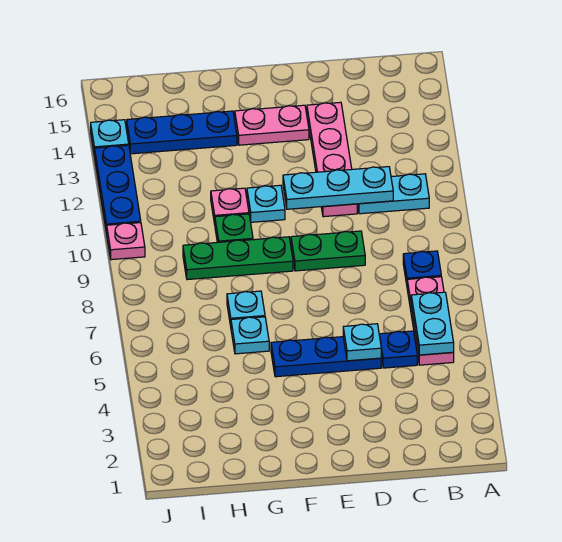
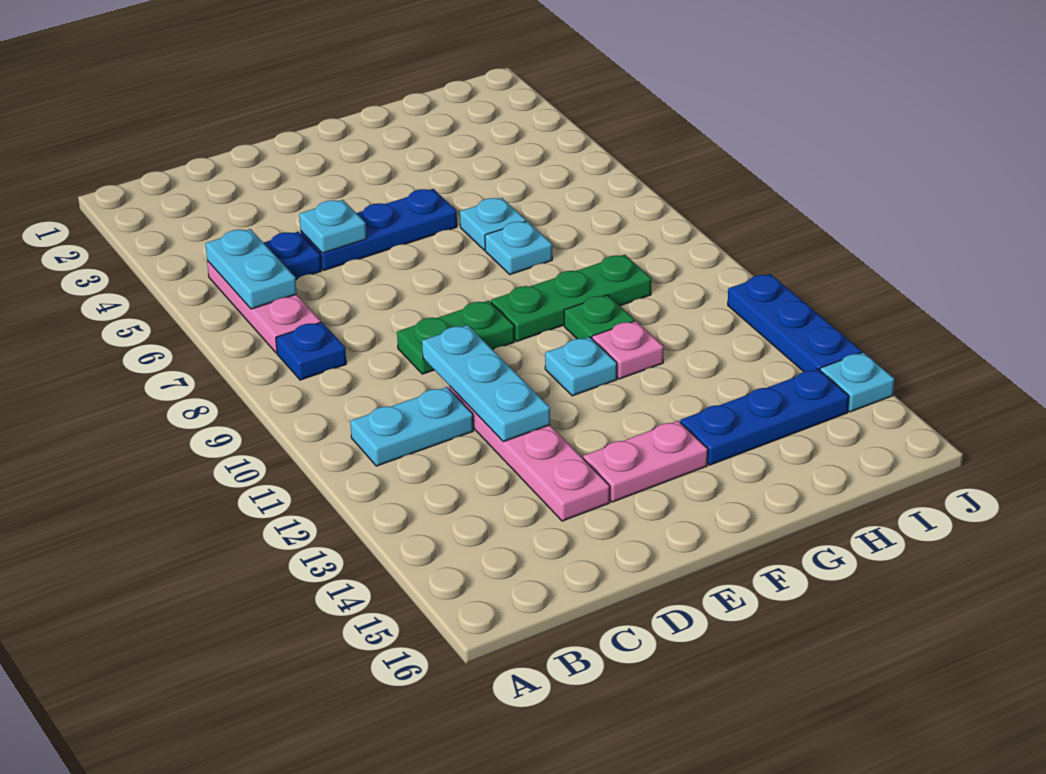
cyan plate C11:E11 level 2 -> cyan plate D10:D12 level 2
pink plate J10 level 1 -> none

